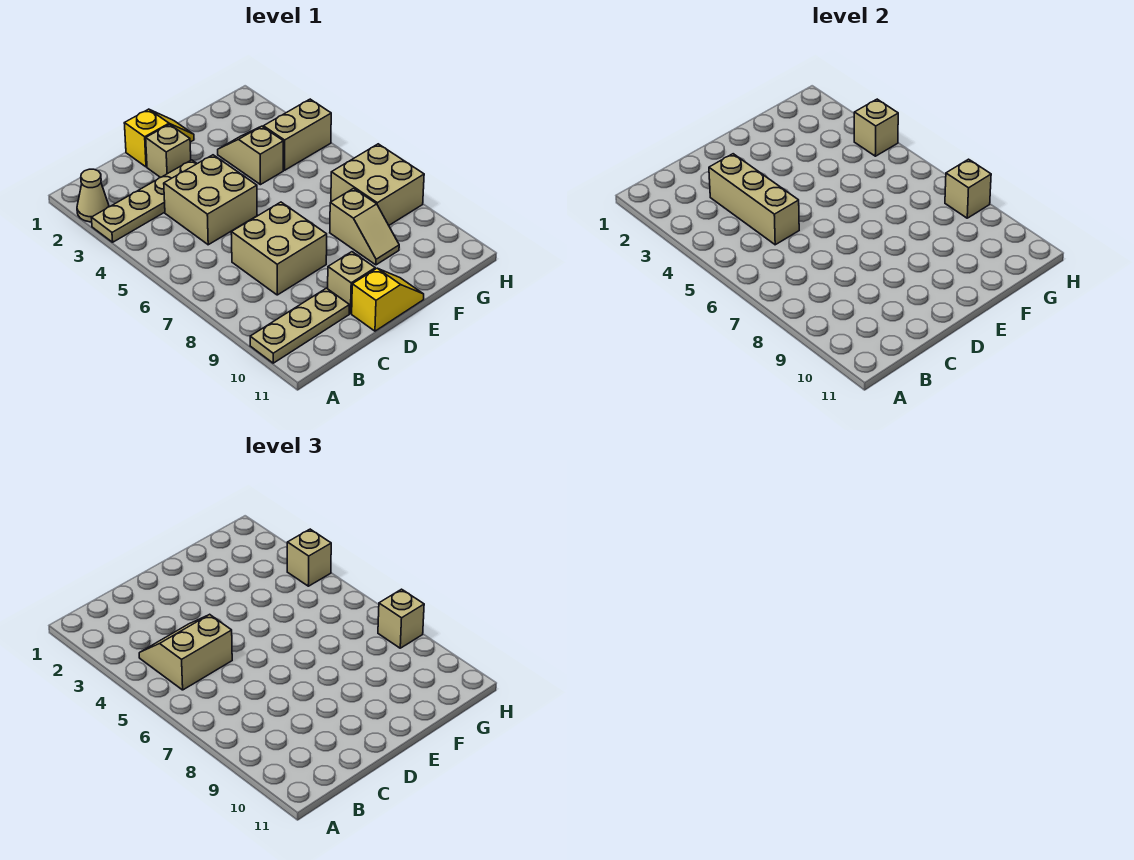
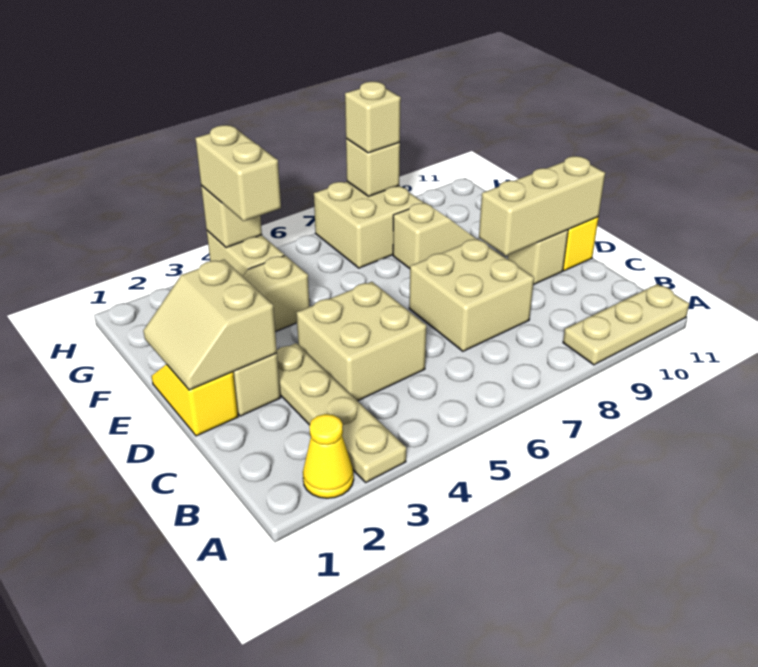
tan cone A2 level 1 -> yellow cone A2 level 1
tan plate A10:C10 level 1 -> tan plate A9:A11 level 1
tan slope B4:C5 level 3 top 5 -> tan slope D1:E2 level 2 top 2
tan brick C3:C5 level 2 -> tan brick D9:D11 level 2
tan brick H4 level 3 -> tan brick G4:H4 level 3

